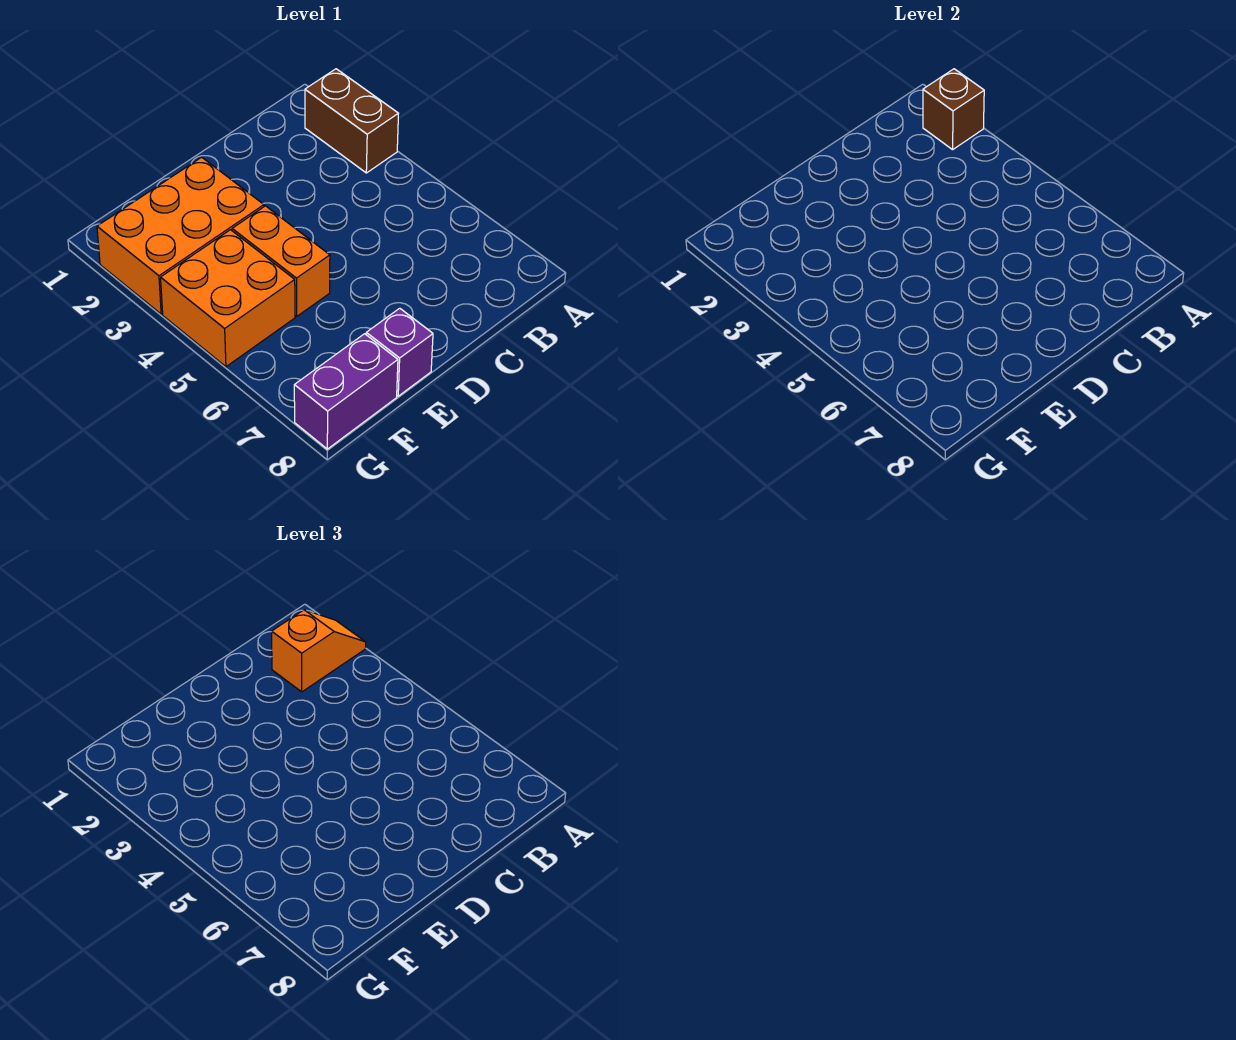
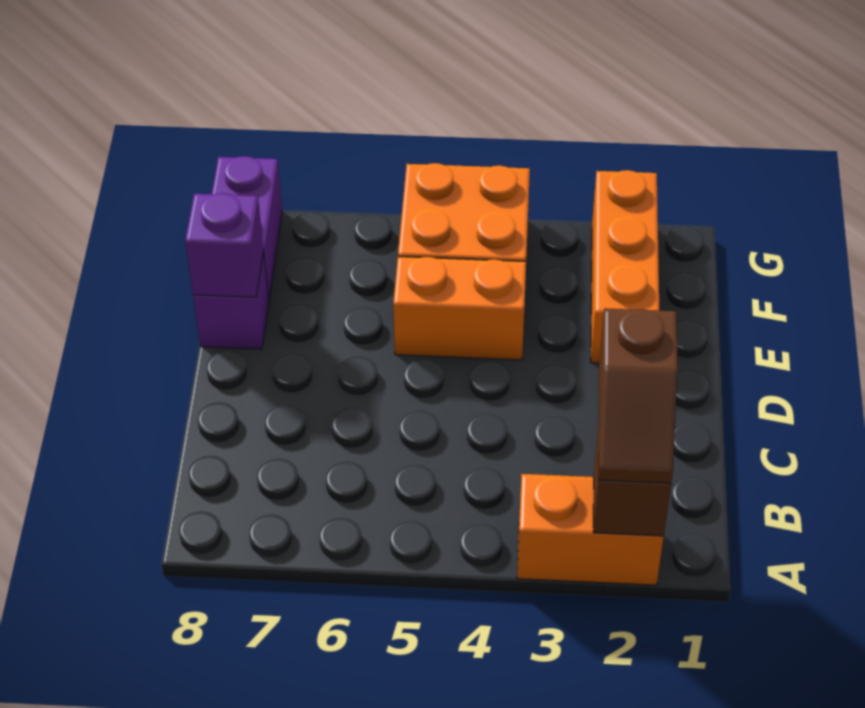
brown brick A2:A3 level 1 -> orange brick A2:A3 level 1
orange slope A2:B2 level 3 top B -> brown slope A2:B2 level 3 top B
orange brick E2:G3 level 1 -> orange brick E2:G2 level 1
none -> purple brick E8 level 2

